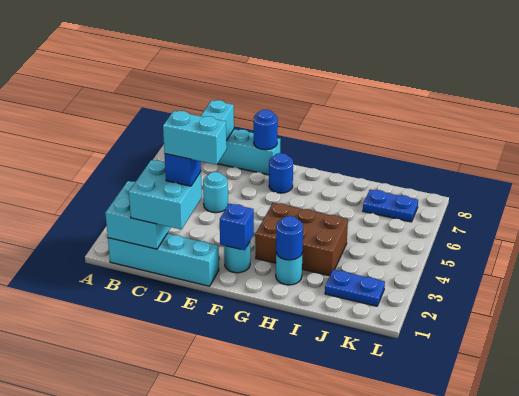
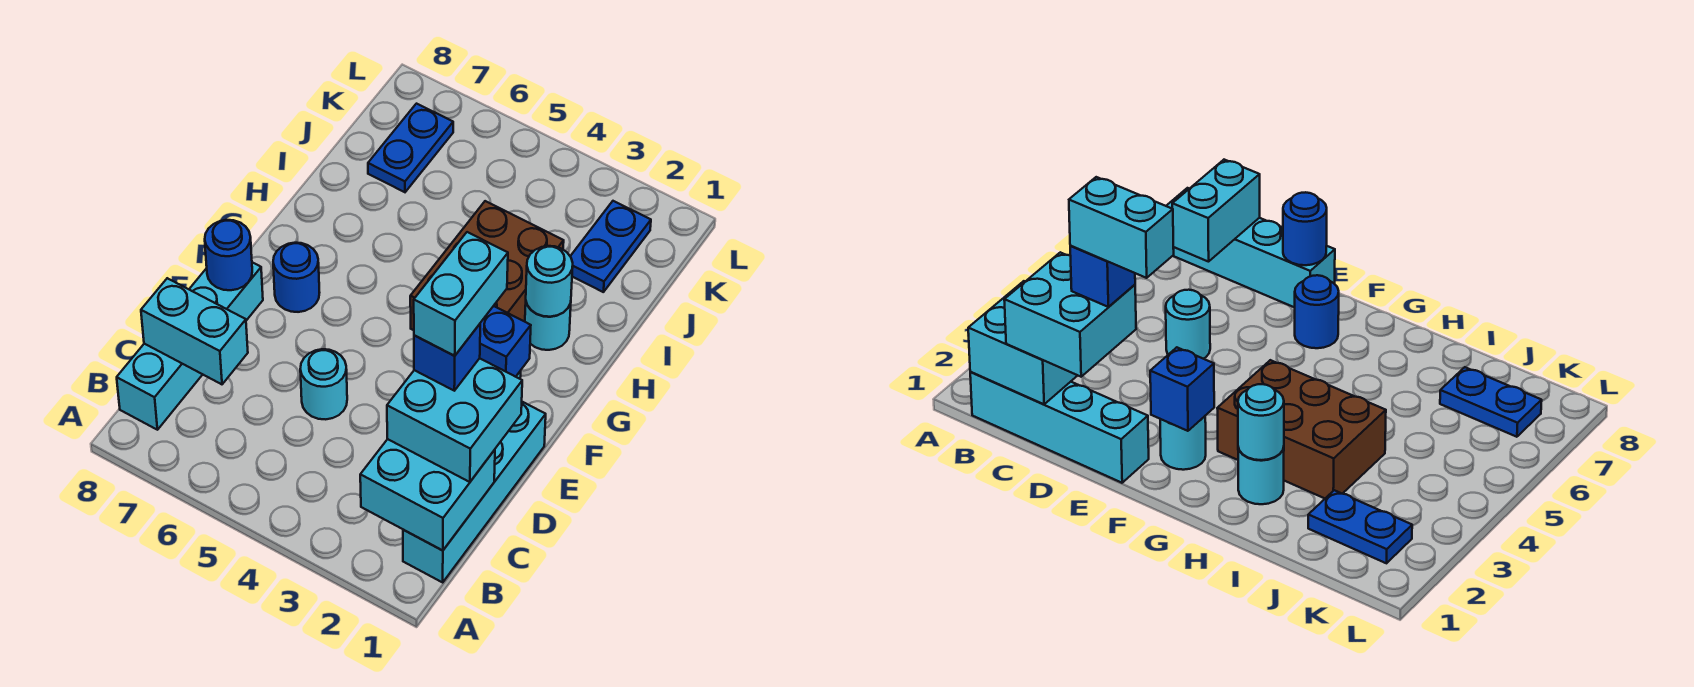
blue round brick H2 level 2 -> cyan round brick H2 level 2

